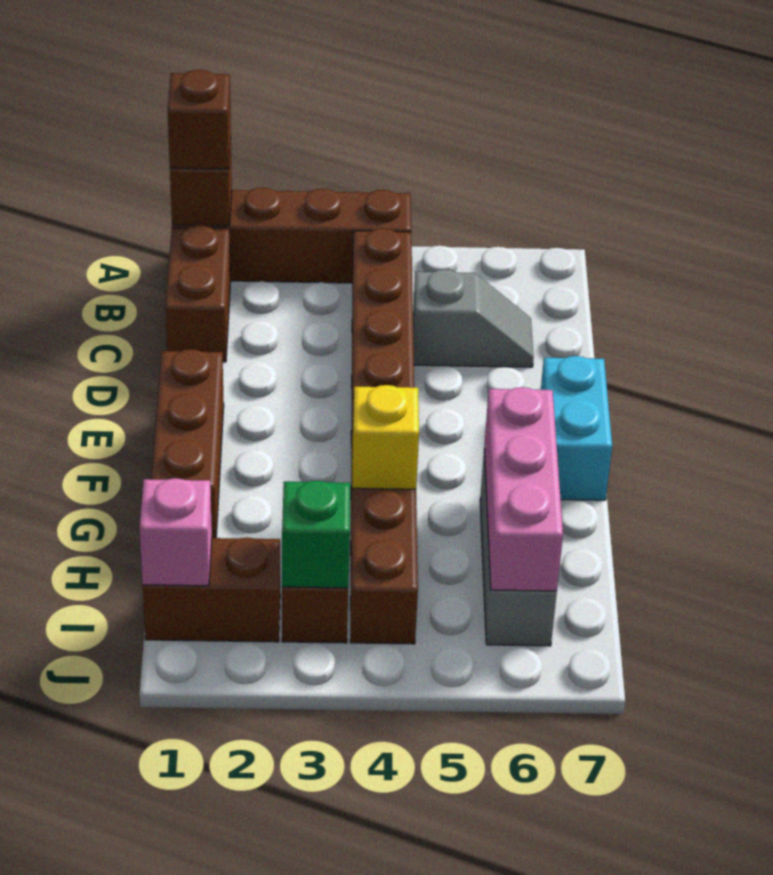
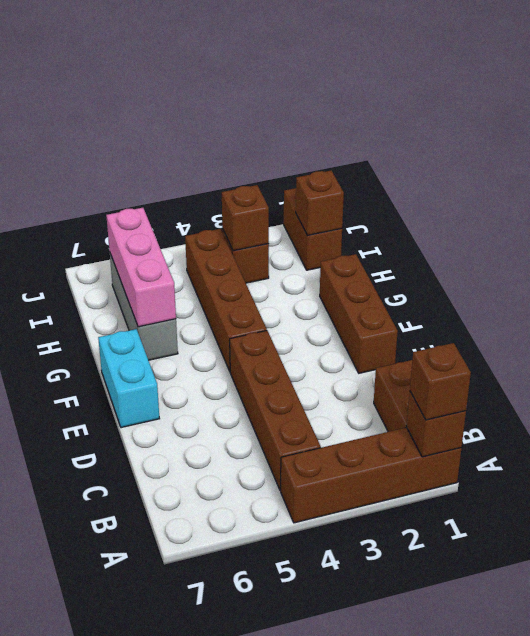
grey slope C5:C6 level 1 top 5 -> none
yellow brick G4 level 2 -> none
brown brick I1:I2 level 1 -> brown brick I1:J1 level 1
pink brick I1 level 2 -> brown brick I1 level 2
green brick I3 level 2 -> brown brick I3 level 2

